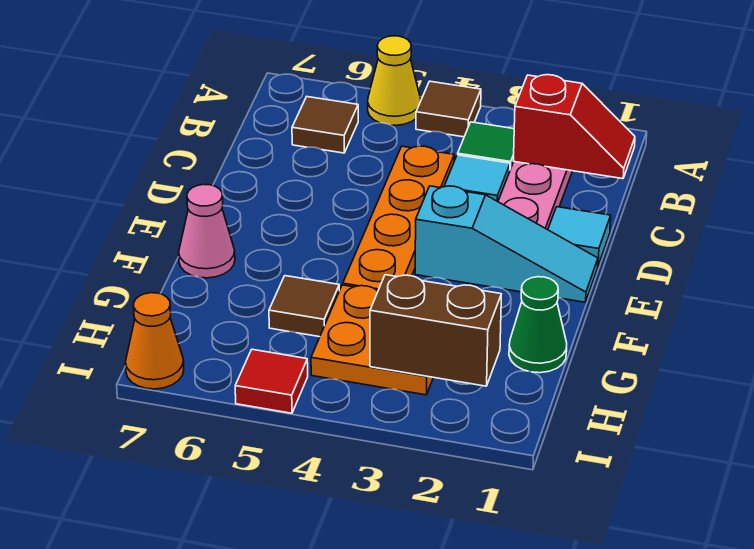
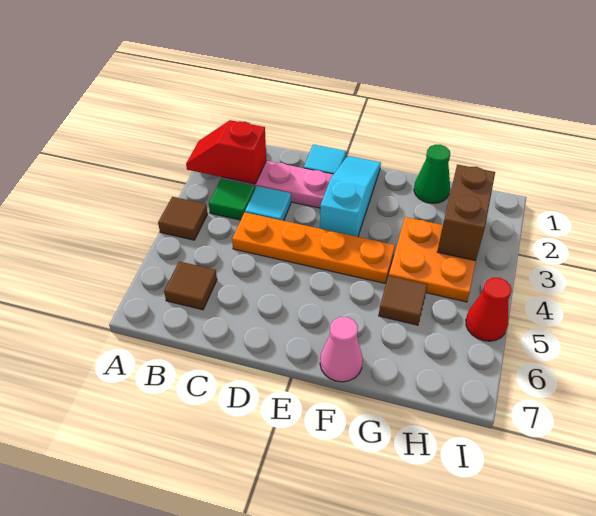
yellow cone A5 level 1 -> none
red slope B1:B2 level 2 top 2 -> red slope A2:B2 level 2 top B
red tile I5 level 1 -> red cone I5 level 1
orange cone I7 level 1 -> none

